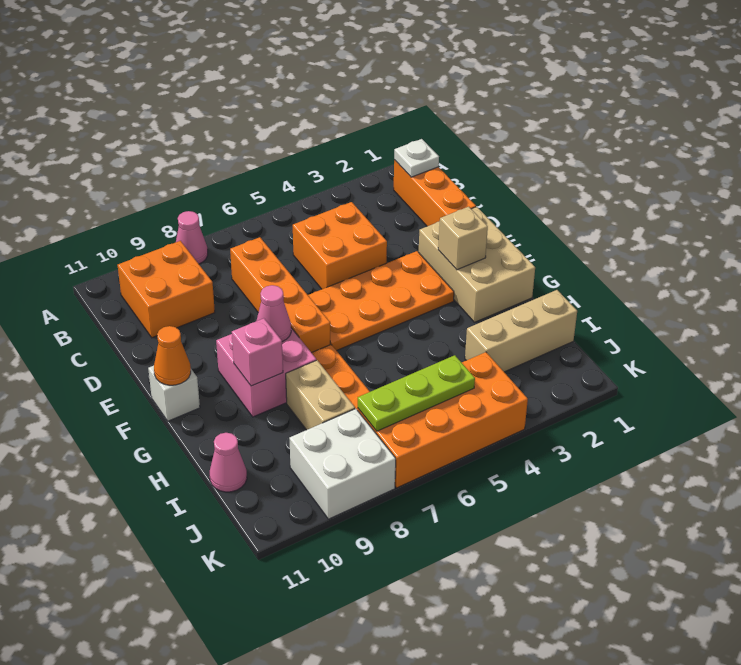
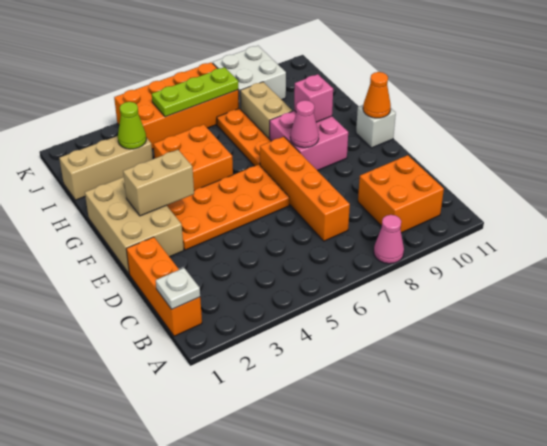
orange brick C4:D5 level 1 -> orange brick G4:H5 level 1
tan brick F2 level 2 -> tan brick F2:F3 level 2
none -> lime cone I3 level 2
pink cone I11 level 1 -> none

